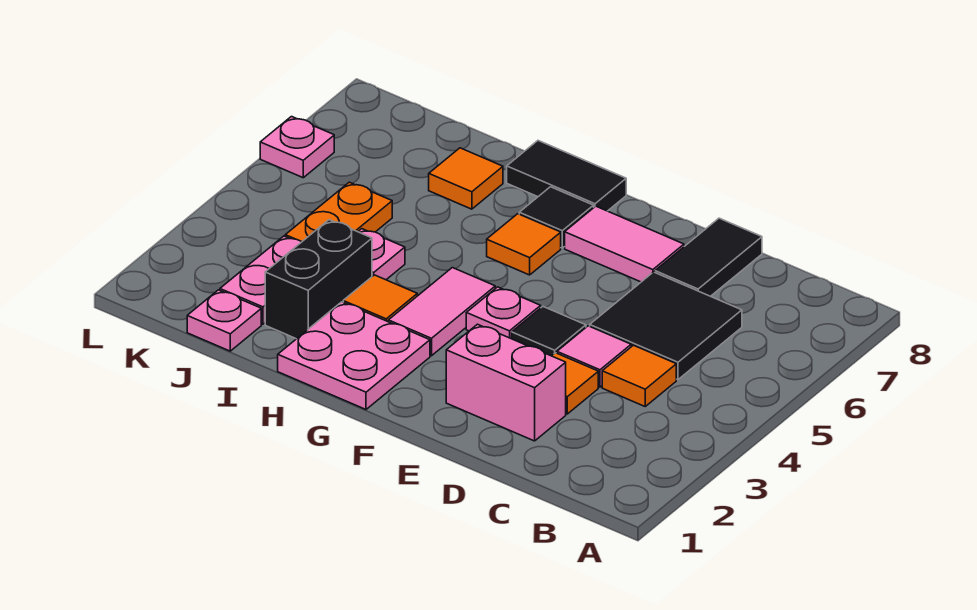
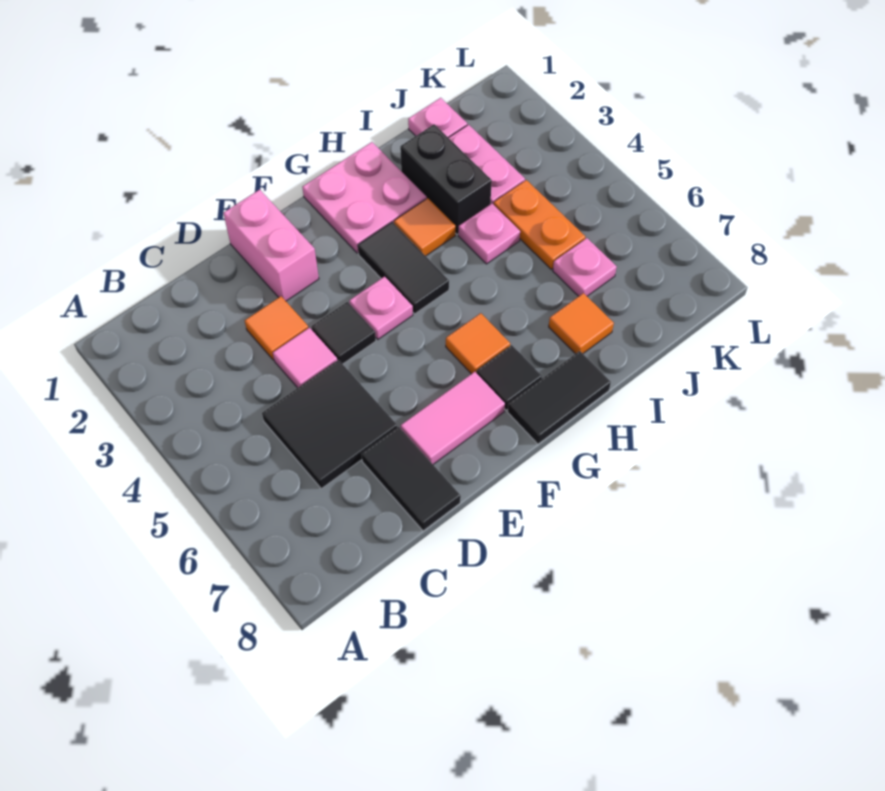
orange tile C4 level 1 -> none
pink brick D2:E2 level 1 -> pink brick E1:E2 level 1
pink tile G3:G4 level 1 -> black tile G3:G4 level 1
pink plate L6 level 1 -> pink plate J6 level 1

